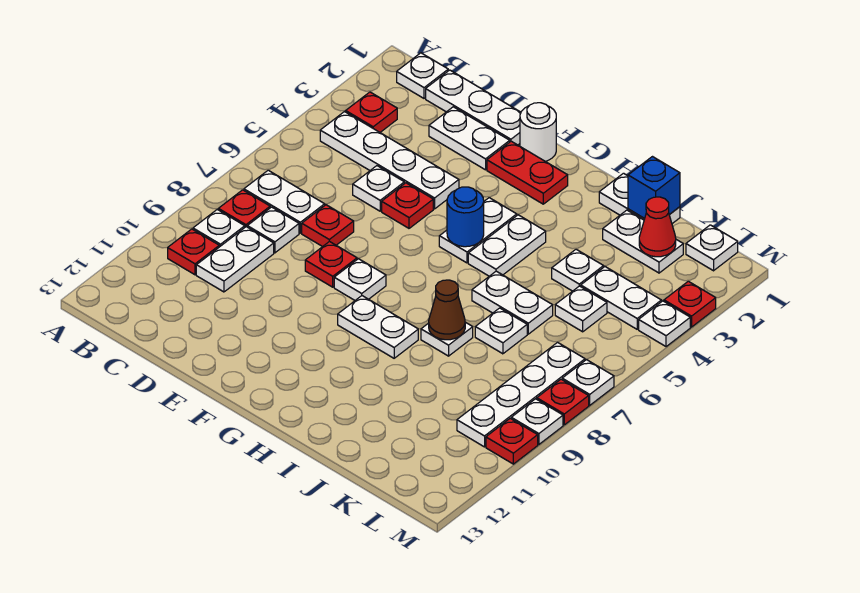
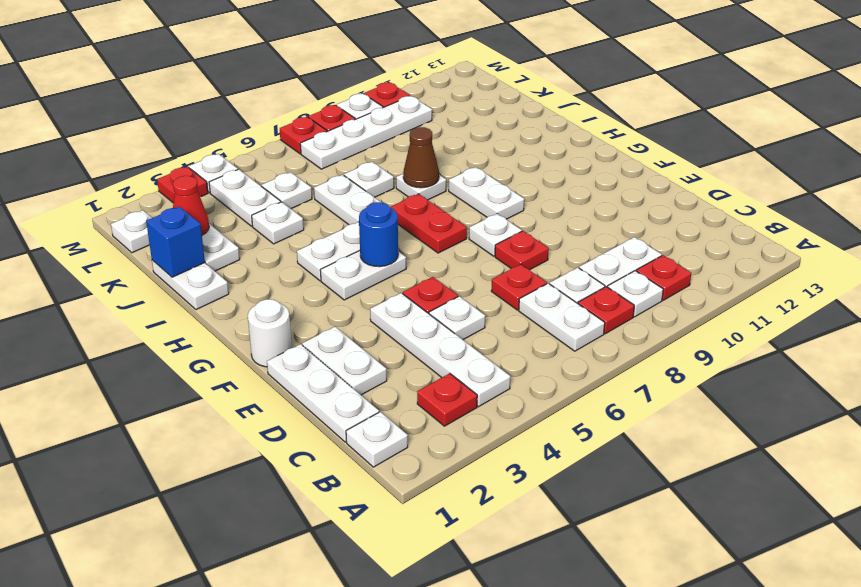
red plate F2:G2 level 1 -> red plate G7:H7 level 1
white plate M7 level 1 -> red plate M7 level 1

